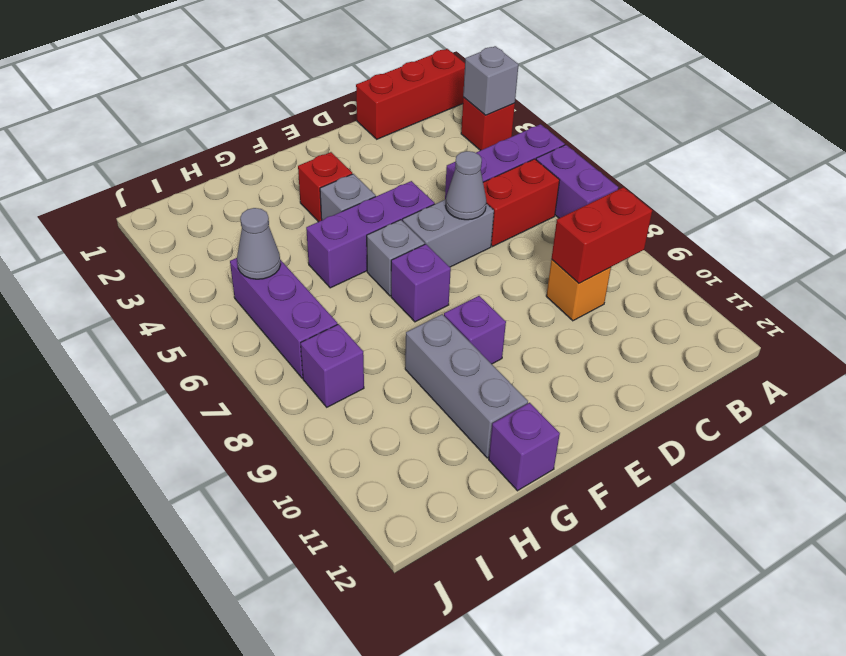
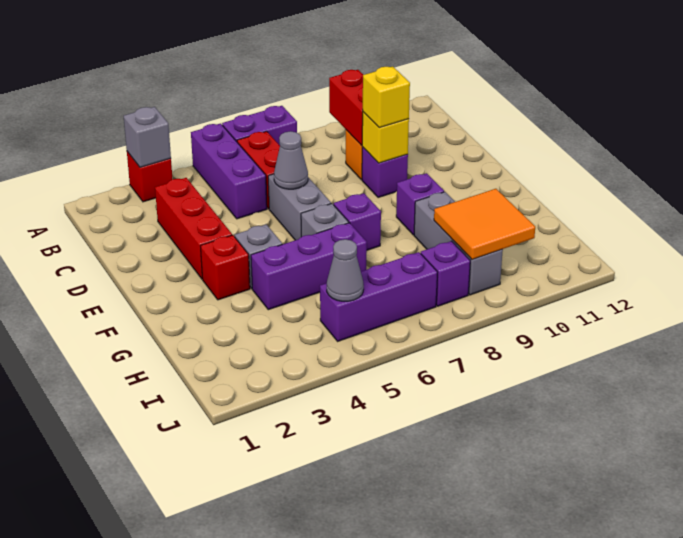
red brick A1:C1 level 1 -> red brick C3:E3 level 1
none -> yellow brick D9 level 2
none -> yellow brick D9 level 3
purple brick E5:G5 level 1 -> purple brick G4:G6 level 1
grey brick G9:G11 level 1 -> grey brick G9:I9 level 1
purple brick G12 level 1 -> purple brick D9 level 1
none -> orange tile H9:I10 level 2

